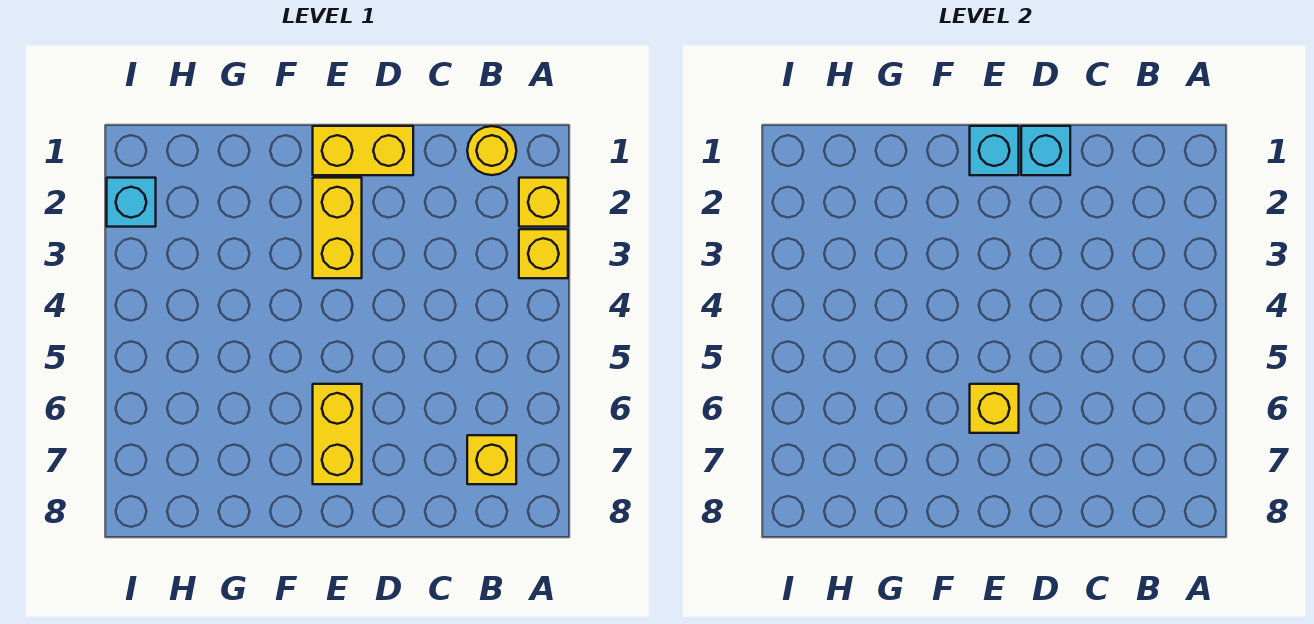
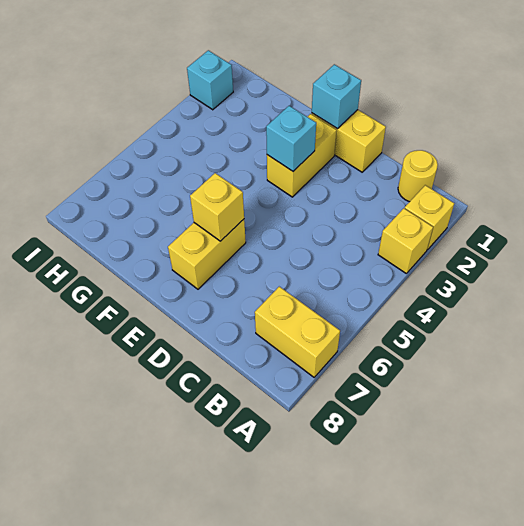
yellow brick B7 level 1 -> yellow brick A7:B7 level 1
cyan brick D1 level 2 -> cyan brick E3 level 2

